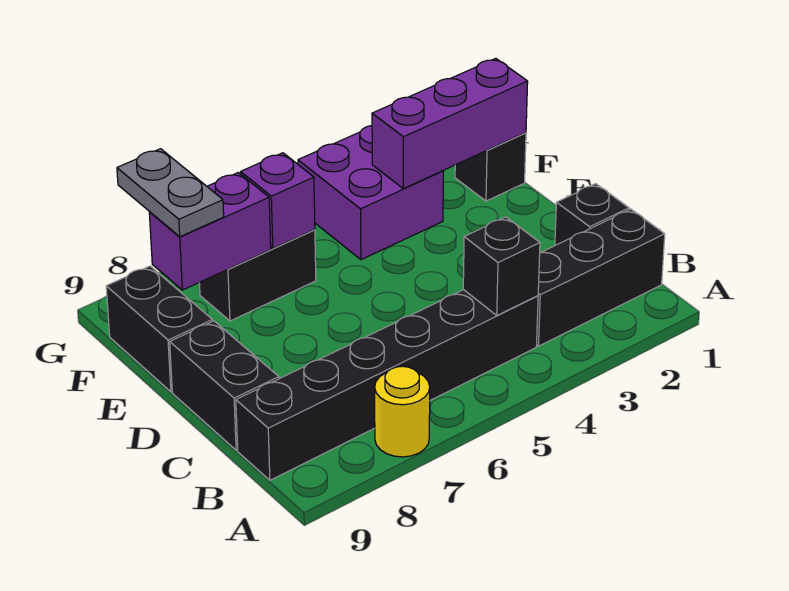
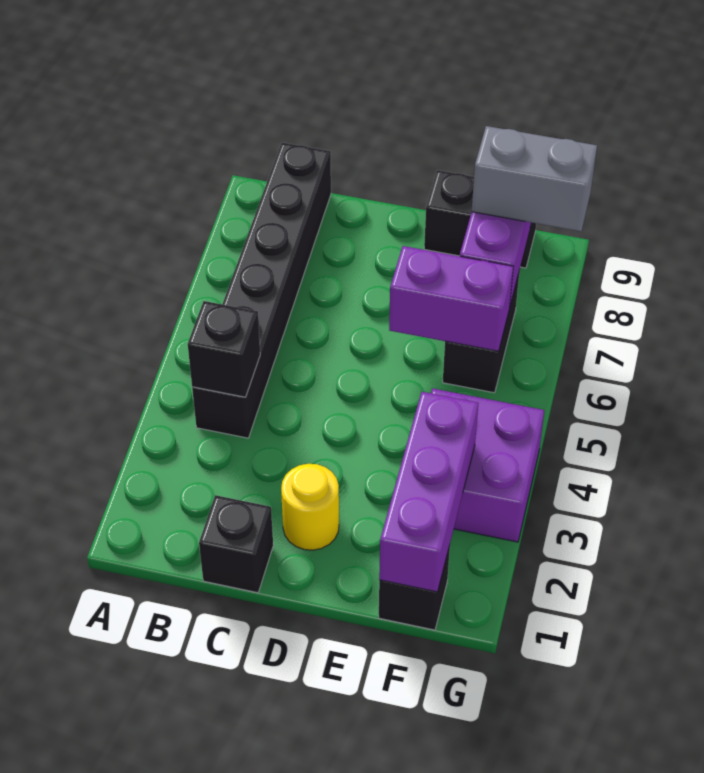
yellow round brick A7 level 1 -> yellow round brick D2 level 1
black brick B1:B3 level 1 -> none
black brick C9:D9 level 1 -> none
purple brick F6 level 2 -> purple brick E6:F6 level 2
grey plate F8:G8 level 3 -> grey brick F8:G8 level 3

